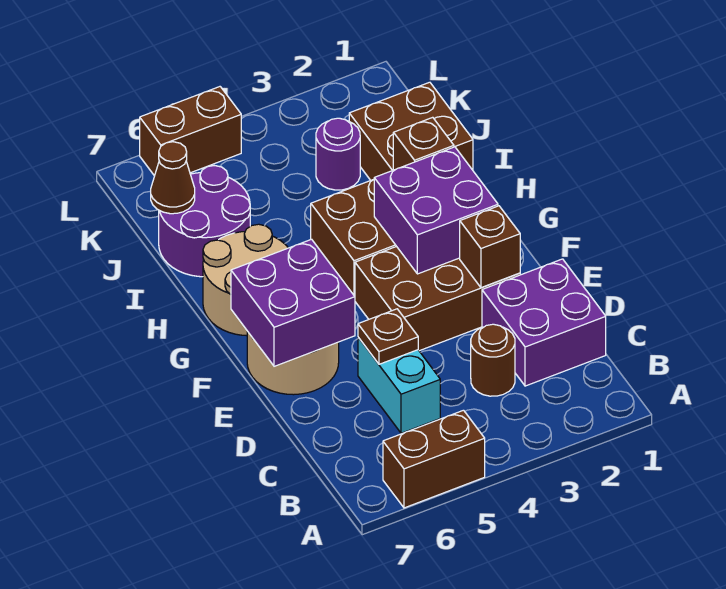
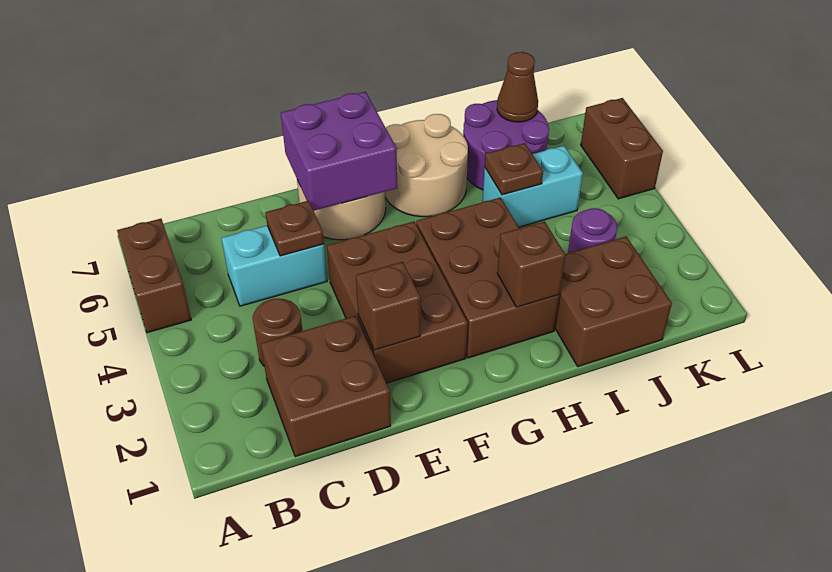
purple brick C1:D2 level 1 -> brown brick C1:D2 level 1
purple brick F2:G3 level 2 -> none
none -> cyan brick I5:J5 level 1
none -> brown plate I5 level 2

